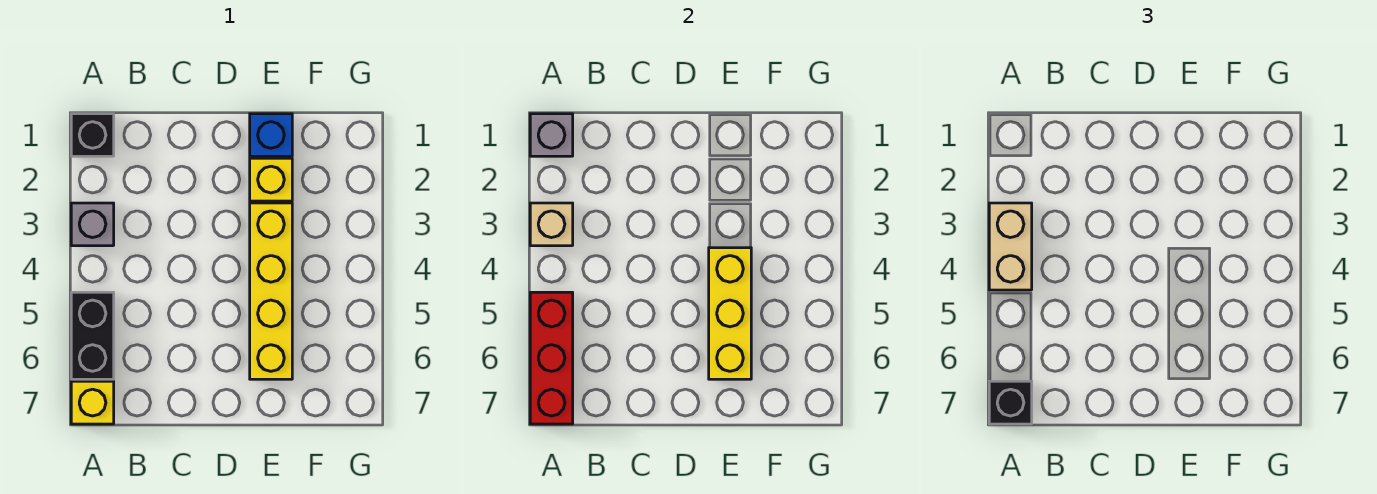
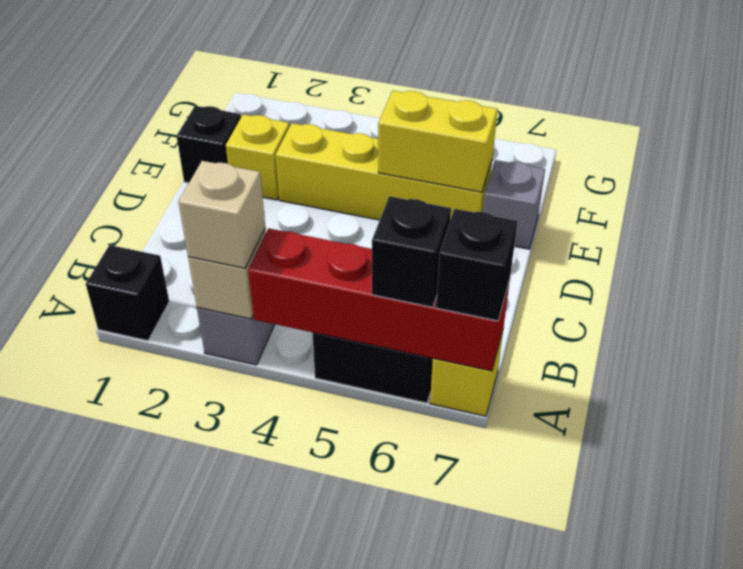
grey brick A1 level 2 -> grey brick E7 level 1
tan brick A3:A4 level 3 -> tan brick A3 level 3
red brick A5:A7 level 2 -> red brick A4:A7 level 2
none -> black brick A6 level 3
blue brick E1 level 1 -> black brick E1 level 1
yellow brick E4:E6 level 2 -> yellow brick E5:E6 level 2

